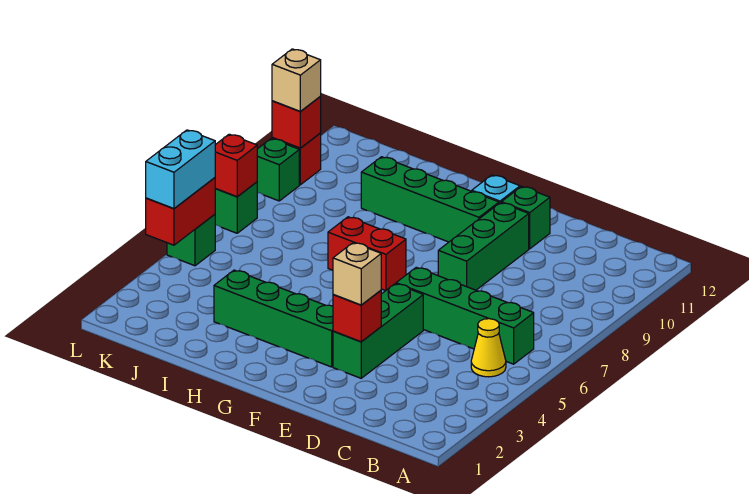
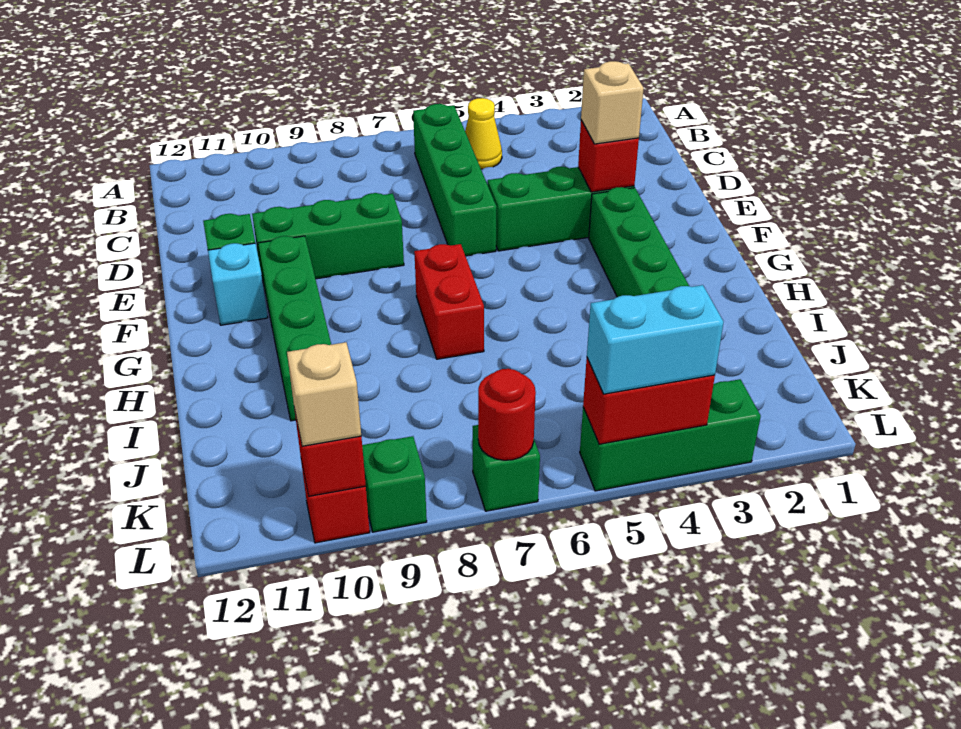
green brick L5 level 1 -> green brick L3:L5 level 1
red brick L7 level 2 -> red round brick L7 level 2

